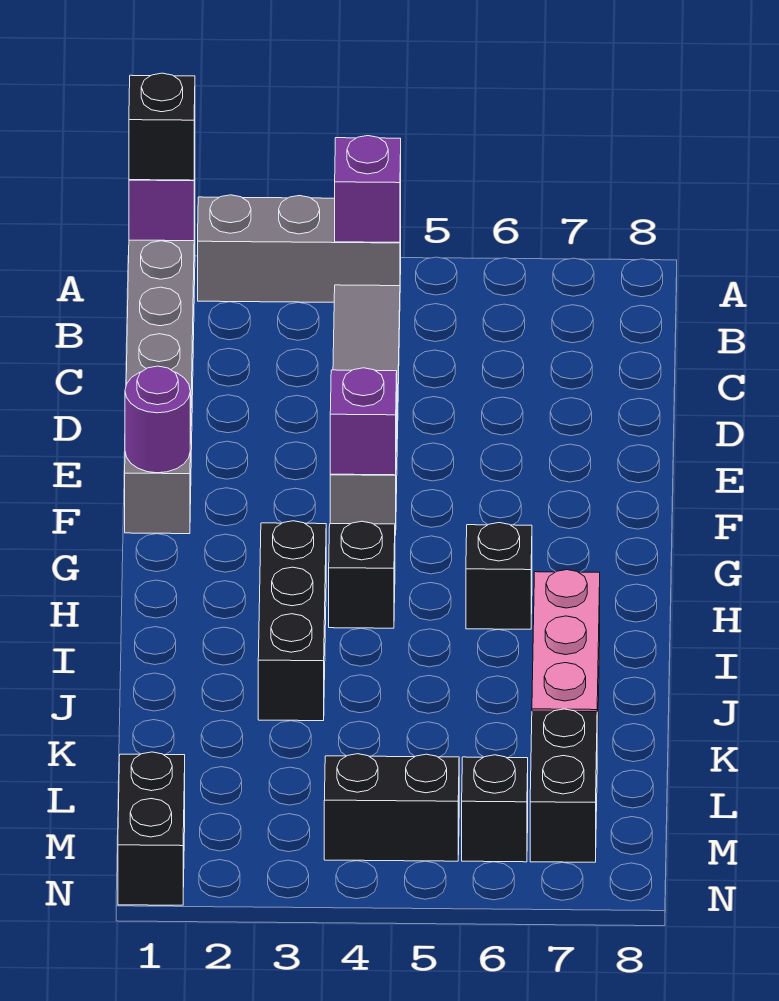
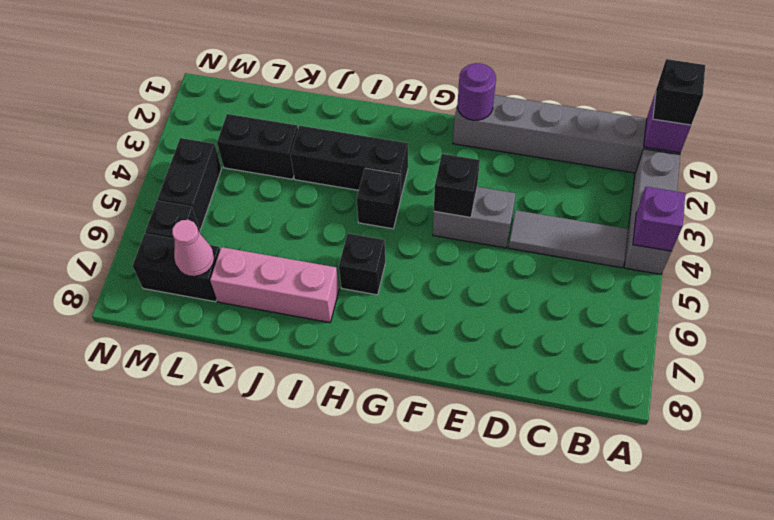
purple brick F4 level 2 -> black brick F4 level 2
none -> pink cone L7 level 2
black brick M1:N1 level 1 -> black brick K3:L3 level 1

